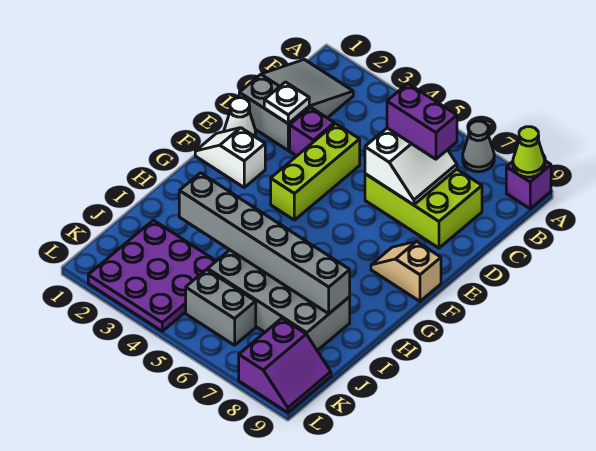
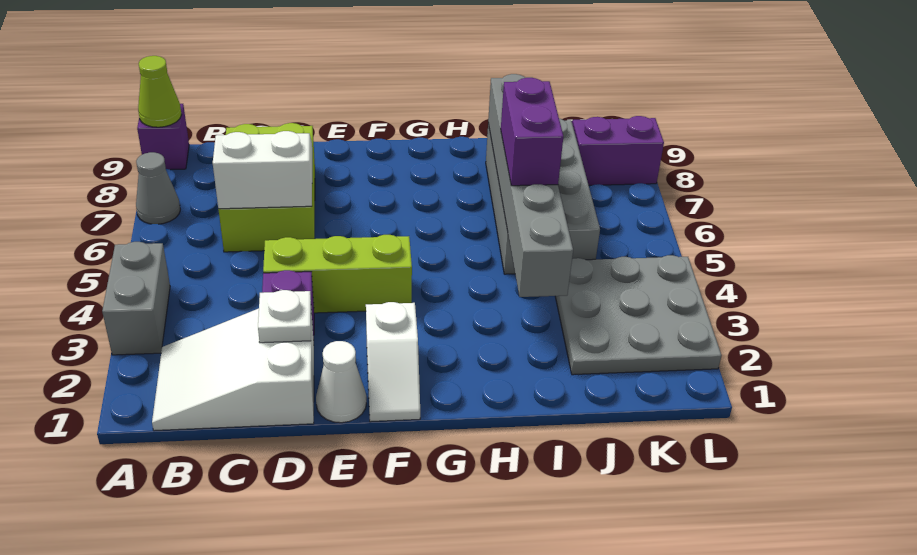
grey slope B1:D2 level 1 top D -> white slope B1:D2 level 1 top D
purple brick C6:C7 level 3 -> purple brick I5:I6 level 3
tan slope F8:F9 level 1 top 9 -> none
purple plate J2:L4 level 1 -> grey plate J2:L4 level 1
grey brick K5:K6 level 1 -> grey brick A3:A4 level 1

